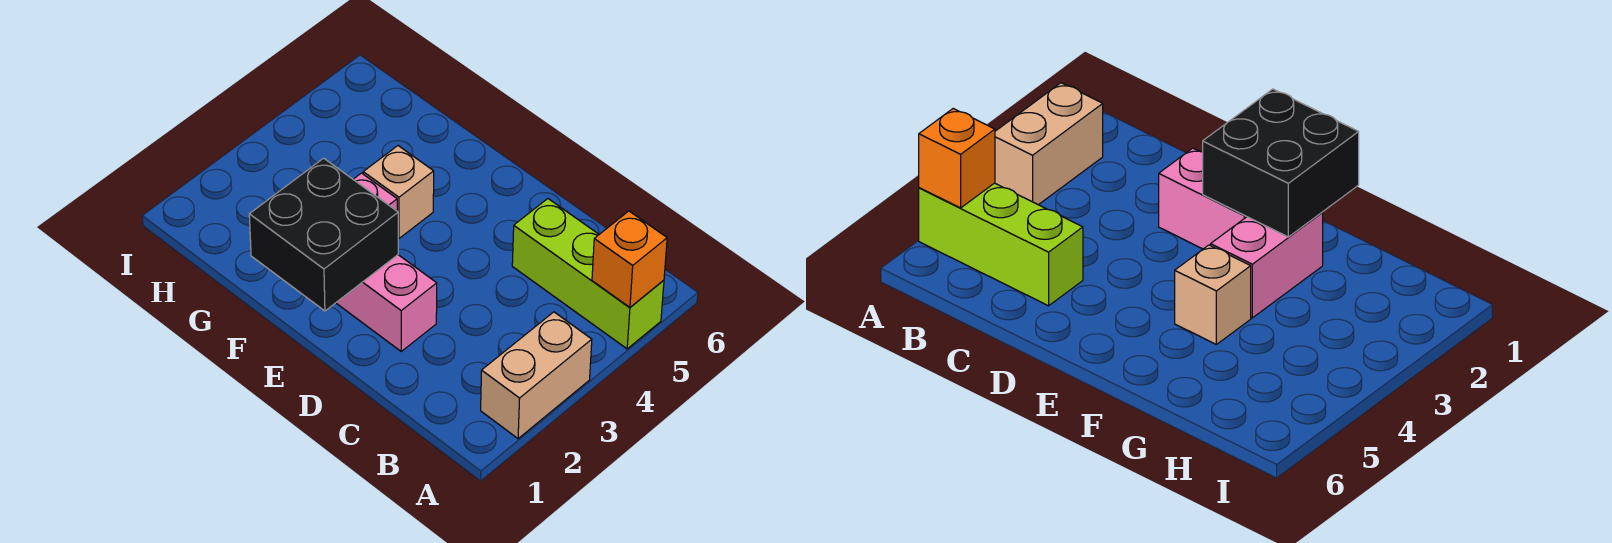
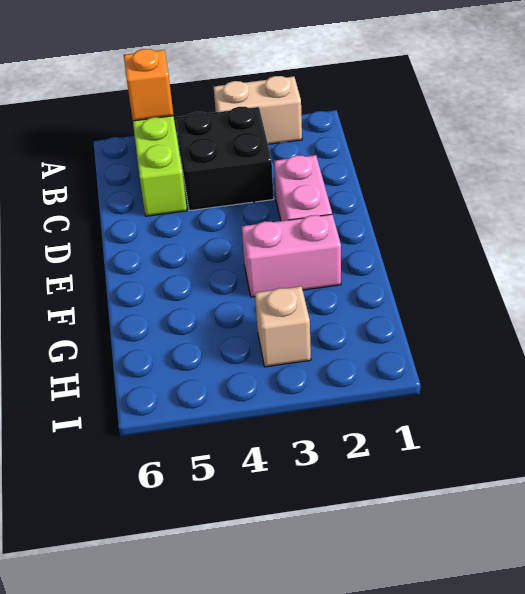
black brick E1:F2 level 2 -> black brick B3:C4 level 1
tan brick F4 level 1 -> tan brick H3 level 1

